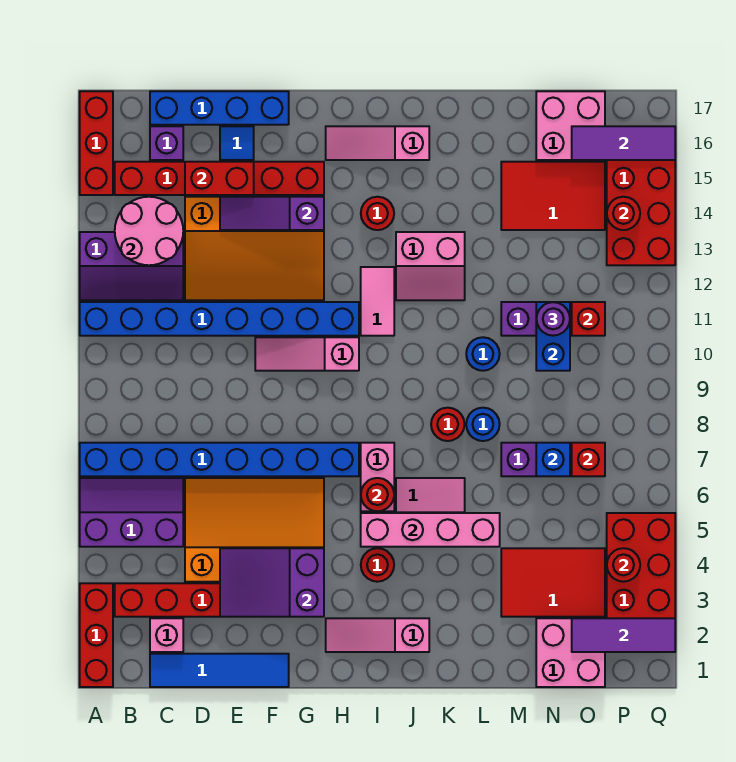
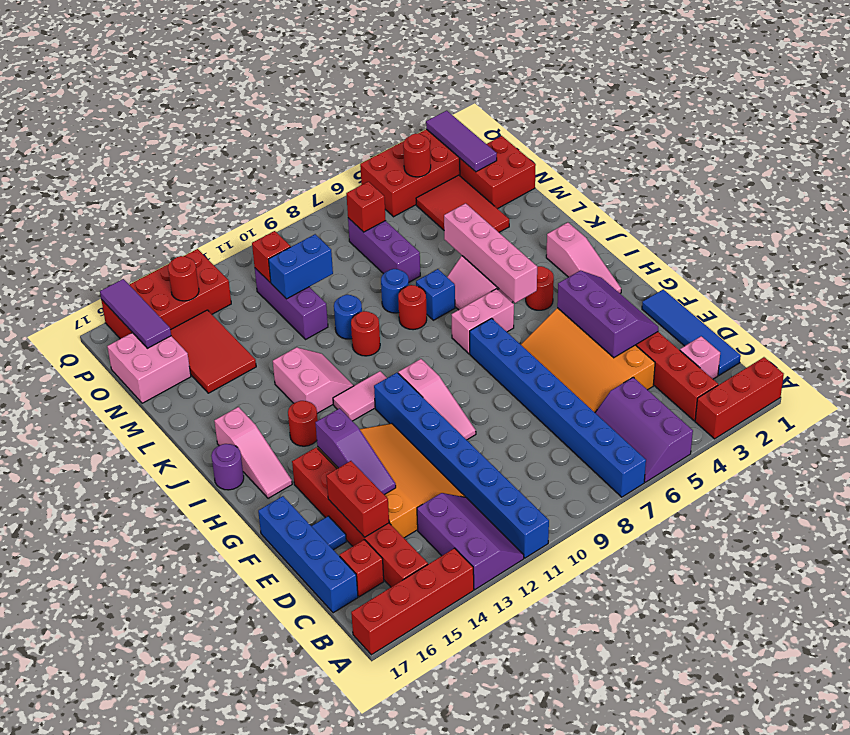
red brick A15:A17 level 1 -> red brick A14:A17 level 1
pink round brick B13:C14 level 2 -> none
purple brick C16 level 1 -> red brick C16 level 1
purple slope E3:G4 level 2 top G -> purple slope E3:G4 level 2 top 4
red round brick I6 level 2 -> red round brick K10 level 1
pink brick N1:O2 level 1 -> red brick N1:O2 level 1
blue brick N7 level 2 -> blue brick K7 level 1
purple round brick N11 level 3 -> purple round brick I17 level 1

